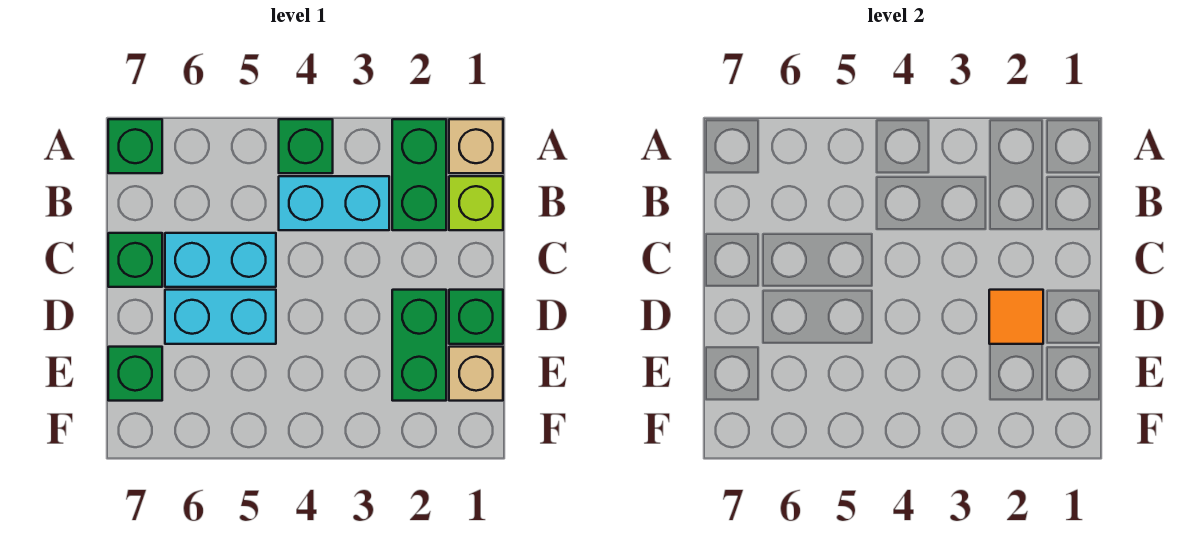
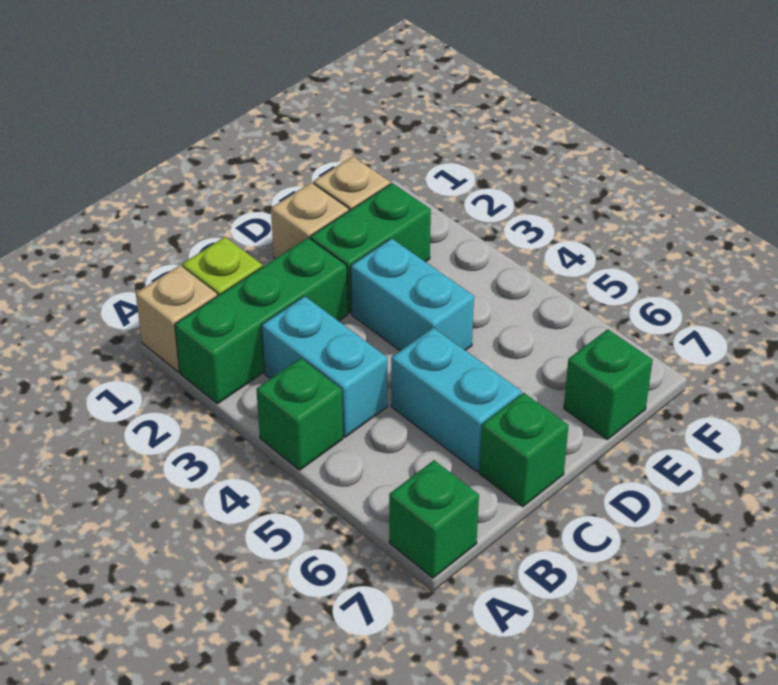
green brick A2:B2 level 1 -> green brick A2:C2 level 1
green brick D1 level 1 -> tan brick D1 level 1
orange tile D2 level 2 -> none
cyan brick D5:D6 level 1 -> cyan brick D3:D4 level 1

